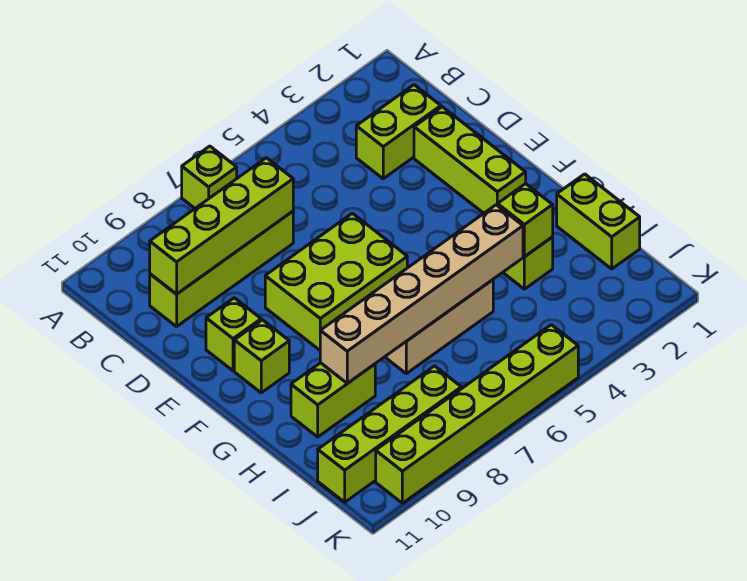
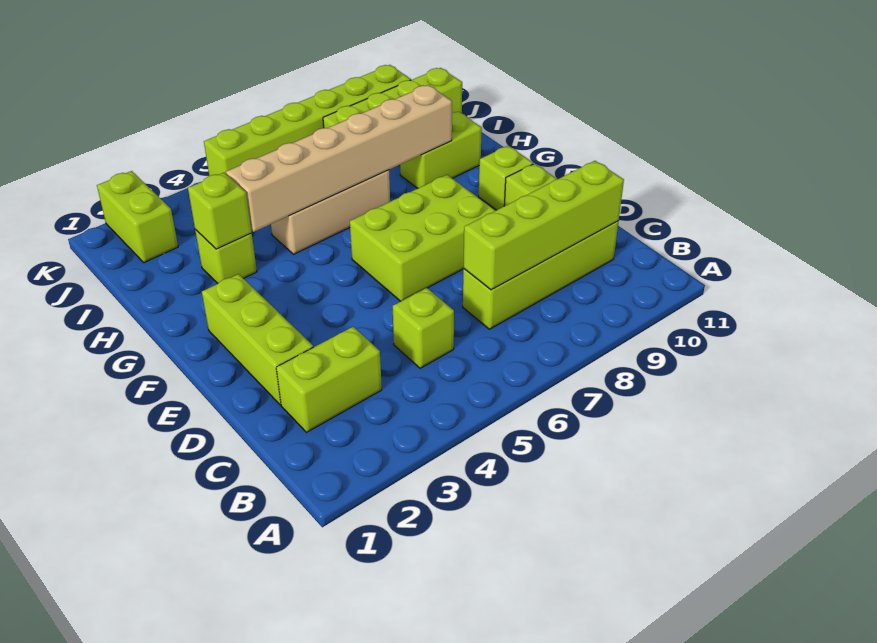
lime brick A7 level 1 -> lime brick C5 level 1
lime brick H1:I1 level 1 -> lime brick J2:K2 level 1

